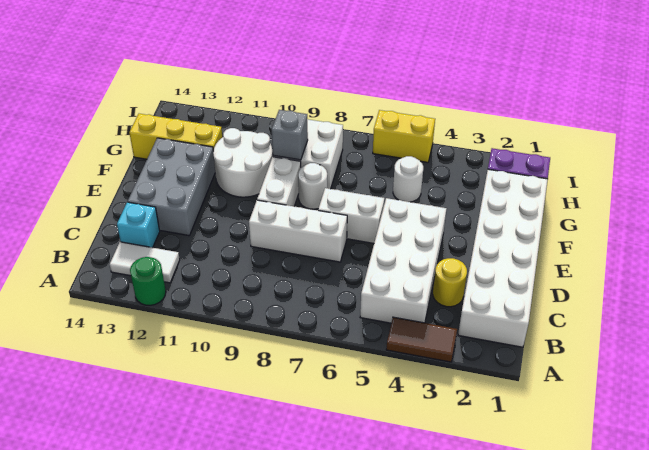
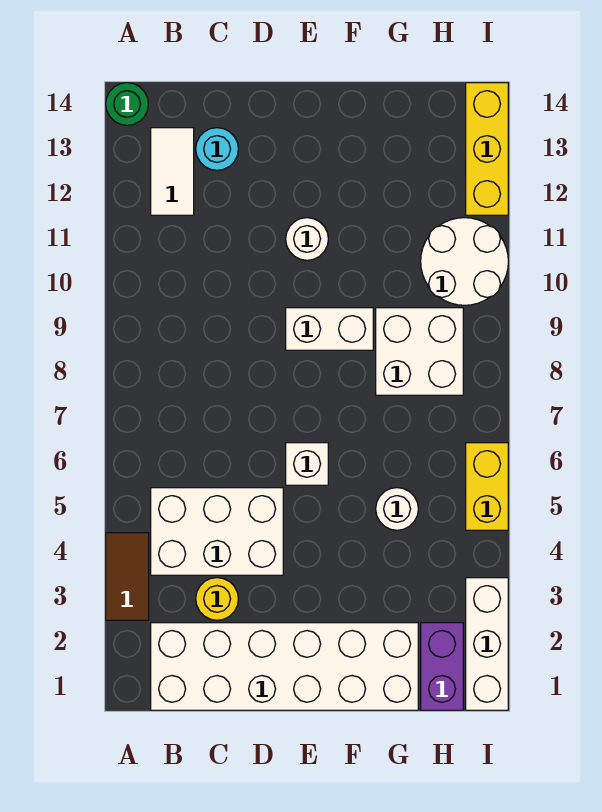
green round brick A12 level 1 -> green round brick A14 level 1
white brick B4:E5 level 1 -> white brick B4:D5 level 1
cyan brick C13 level 1 -> cyan round brick C13 level 1
white brick D7:D9 level 1 -> white brick I1:I3 level 1
grey brick D12:F13 level 1 -> none
white brick E6:E7 level 1 -> white brick E6 level 1
white round brick F8 level 1 -> white round brick E11 level 1
white round brick F10:G11 level 1 -> white round brick H10:I11 level 1
grey brick G9 level 2 -> none
yellow brick G12:G14 level 1 -> yellow brick I12:I14 level 1

